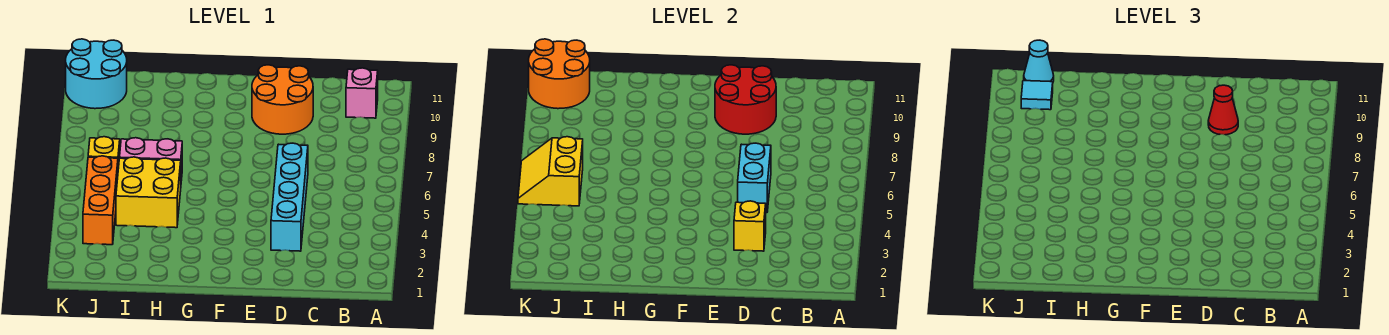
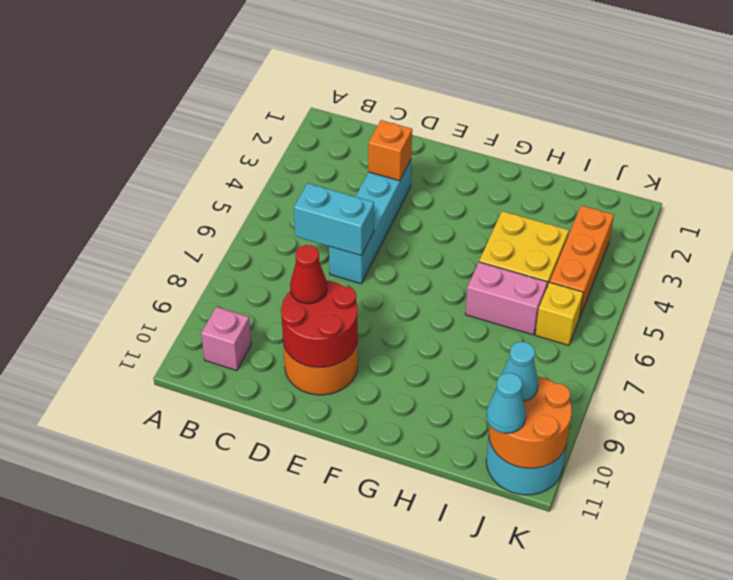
yellow brick D3 level 2 -> orange brick D3 level 2
cyan brick D5:D6 level 2 -> cyan brick C6:D6 level 2
yellow slope J5:K6 level 2 top J -> none
cyan tile J10 level 3 -> cyan cone J10 level 3

